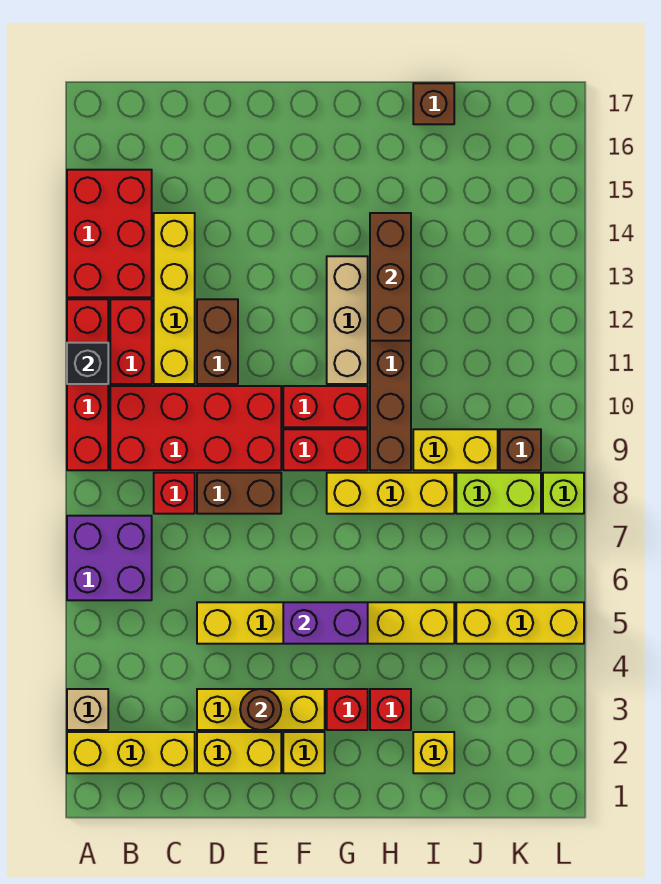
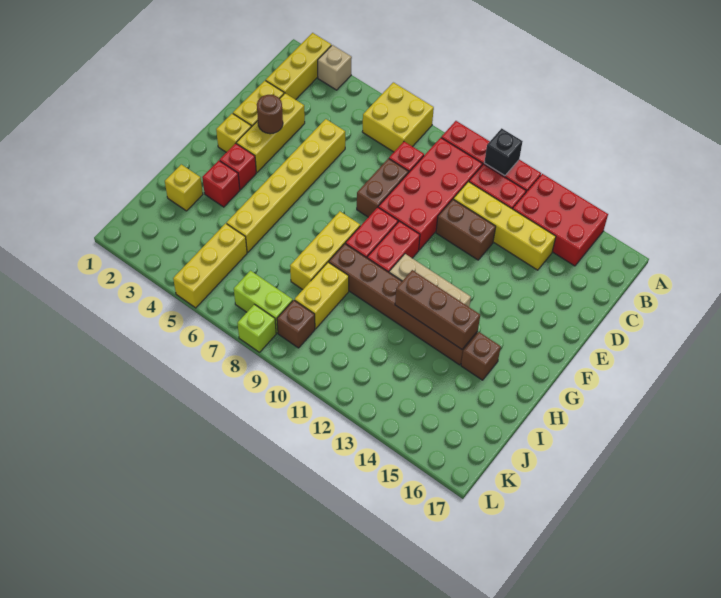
purple brick A6:B7 level 1 -> yellow brick A6:B7 level 1
purple brick F5:G5 level 2 -> none
brown brick I17 level 1 -> brown brick H15 level 1
lime brick J8:K8 level 1 -> lime brick K7:K8 level 1

